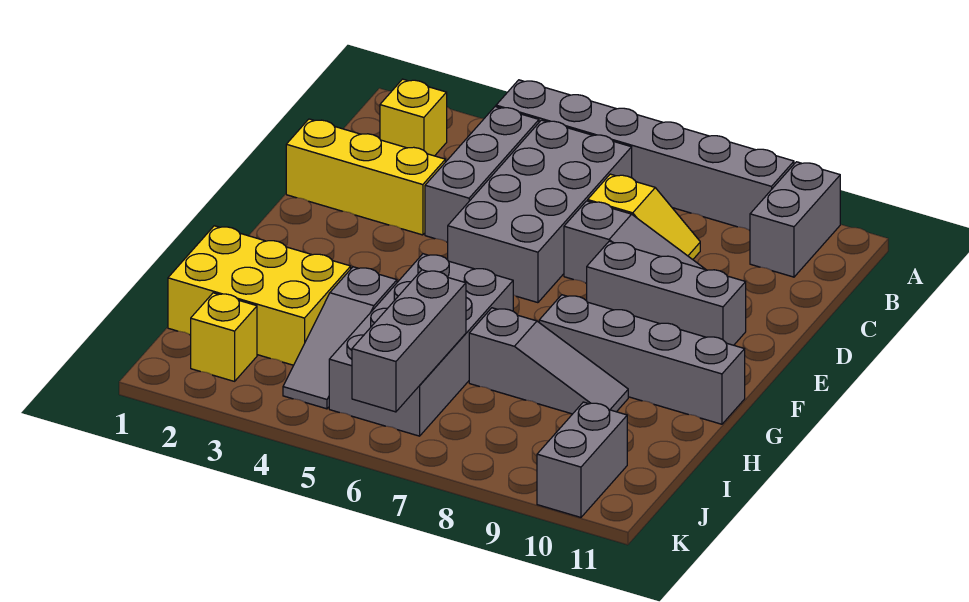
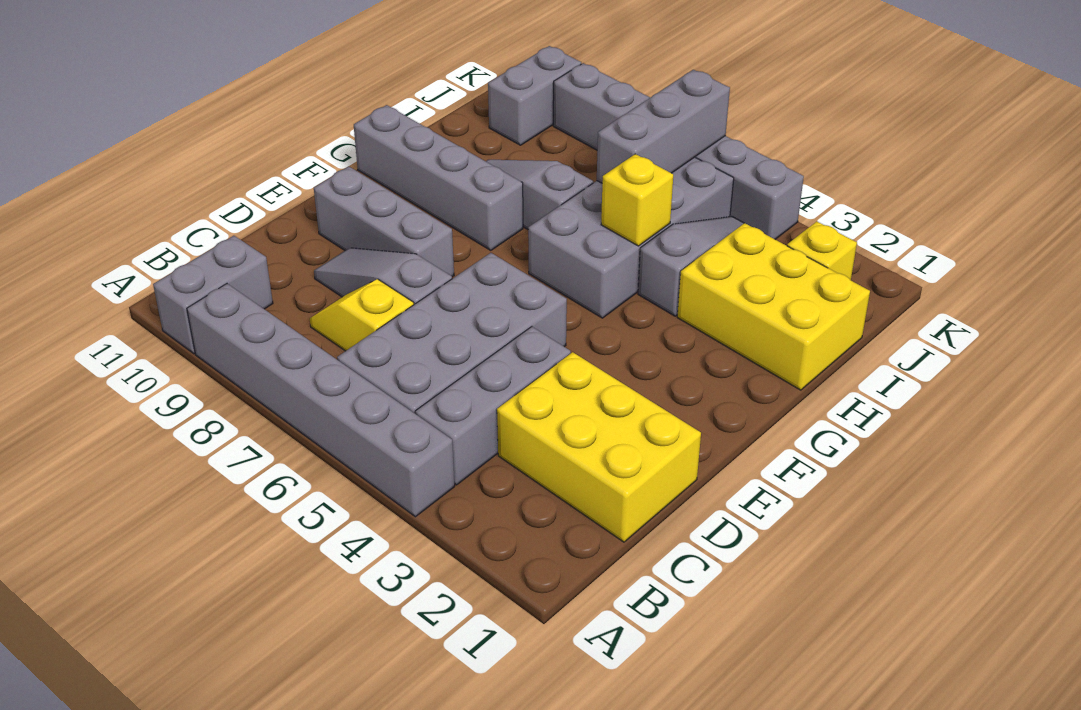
yellow brick B2 level 1 -> yellow brick H5 level 2
yellow brick D1:D3 level 1 -> yellow brick C1:D3 level 1
none -> grey brick K4:K9 level 1

